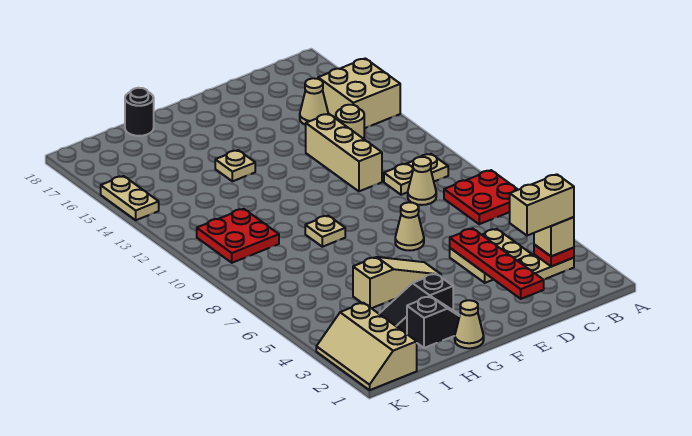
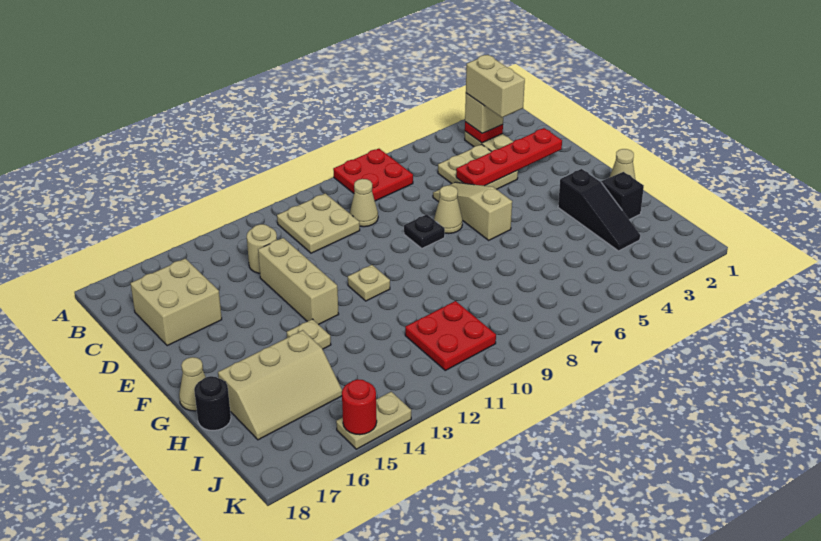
tan brick A14:B15 level 1 -> tan brick C16:D17 level 1
tan plate B10:C10 level 1 -> tan plate B10:C11 level 1
tan cone C15 level 1 -> tan cone G18 level 1
tan brick D11:D13 level 1 -> tan brick D13:F13 level 1
none -> black plate E8 level 1
tan slope F5:H5 level 1 top H -> tan slope D6:F6 level 1 top F
tan plate G9 level 1 -> tan plate F11 level 1
tan slope J1:K3 level 1 top J -> tan slope H15:I17 level 1 top H
none -> red round brick K15 level 2

